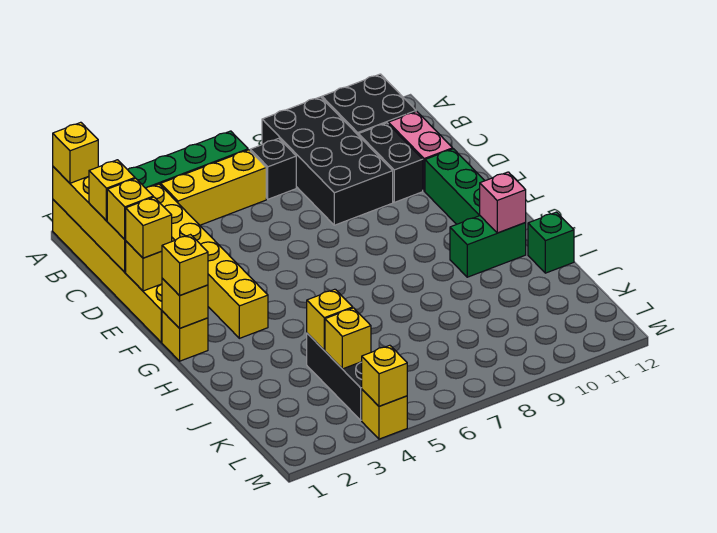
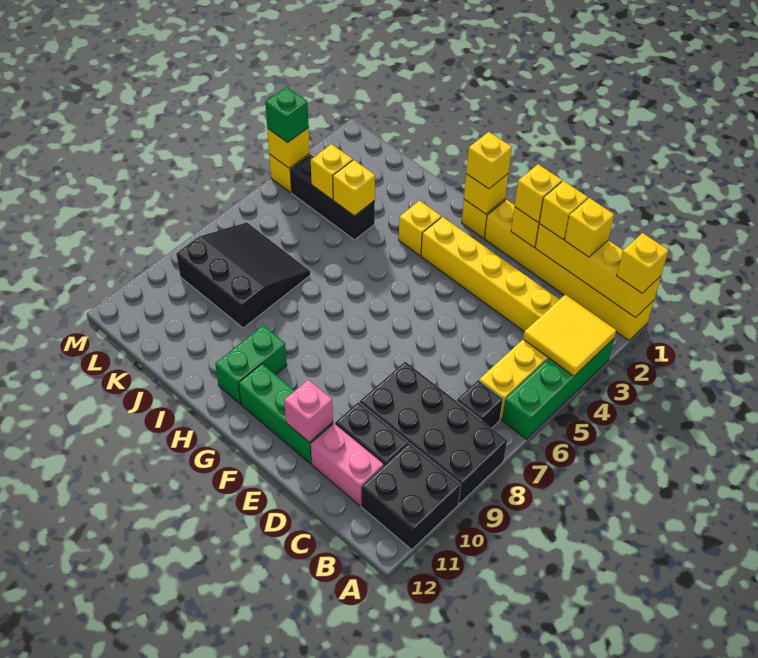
none -> yellow tile A3:B4 level 2
none -> yellow brick H3 level 1
pink brick H11 level 2 -> pink brick E11 level 2
green brick I12 level 1 -> green brick M4 level 3
none -> black slope J7:L9 level 1 top 9

